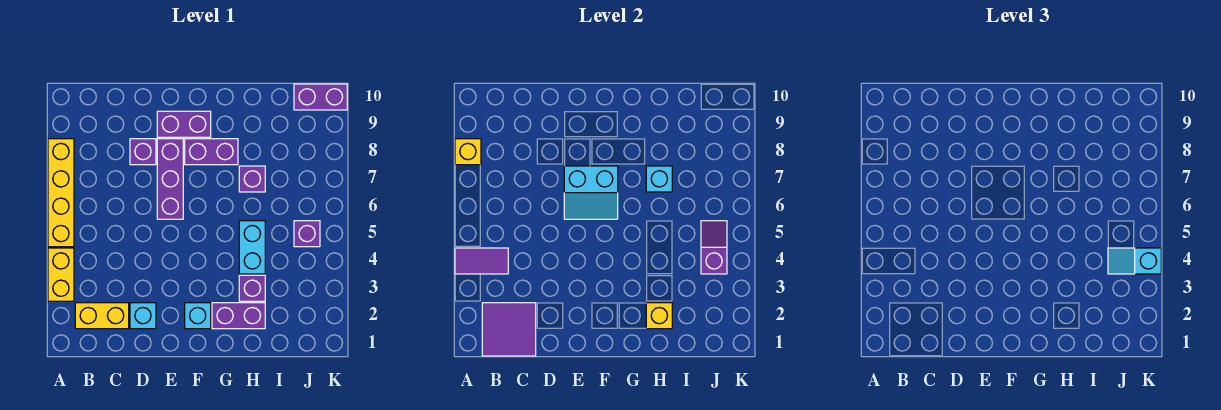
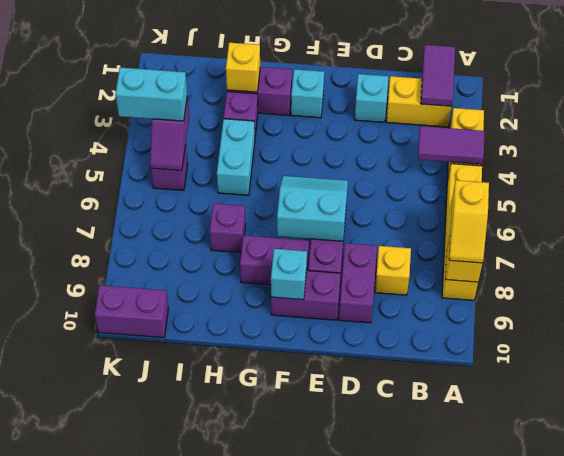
none -> yellow slope A7:A8 level 3 top 7
purple tile B1:C2 level 2 -> purple tile B1:B2 level 2
none -> yellow brick C8 level 1
purple brick D8 level 1 -> purple brick D8:D9 level 1
cyan brick H7 level 2 -> cyan brick F9 level 2
cyan slope J4:K4 level 3 top K -> cyan brick J4:K4 level 3

